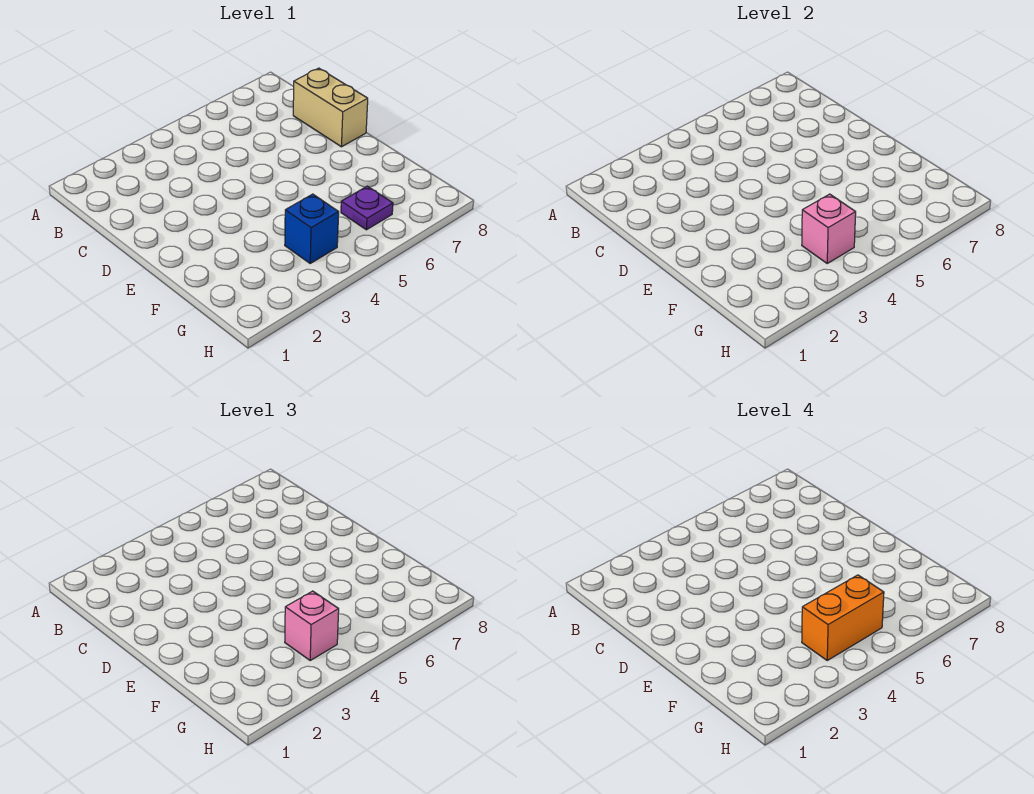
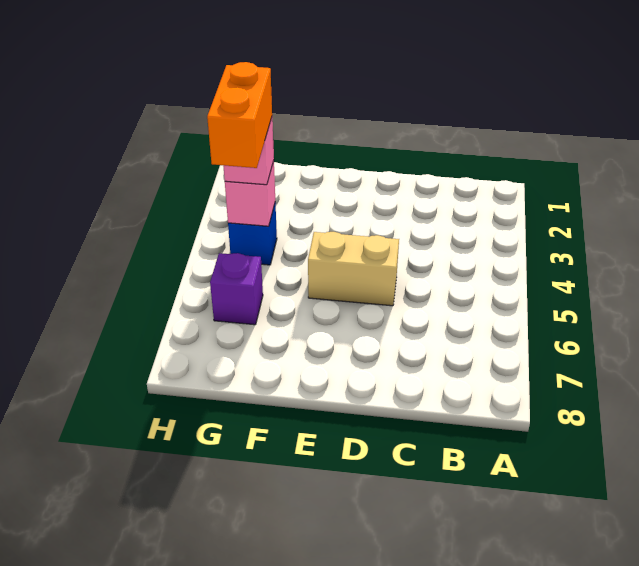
tan brick C8:D8 level 1 -> tan brick D5:E5 level 1
purple plate G6 level 1 -> purple brick G6 level 1

